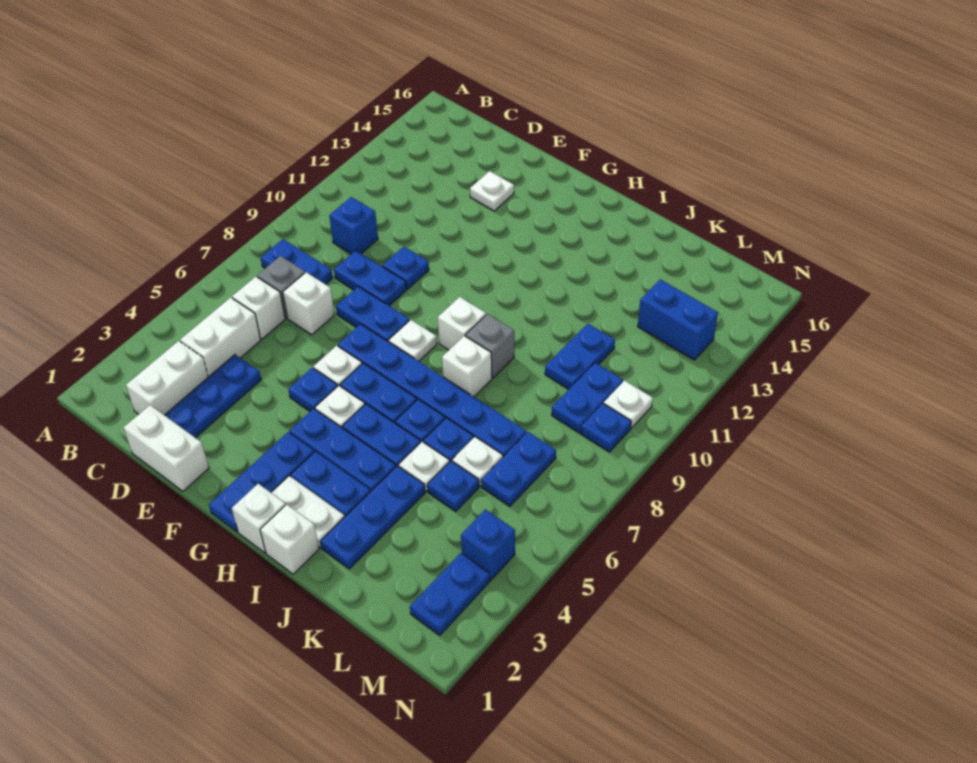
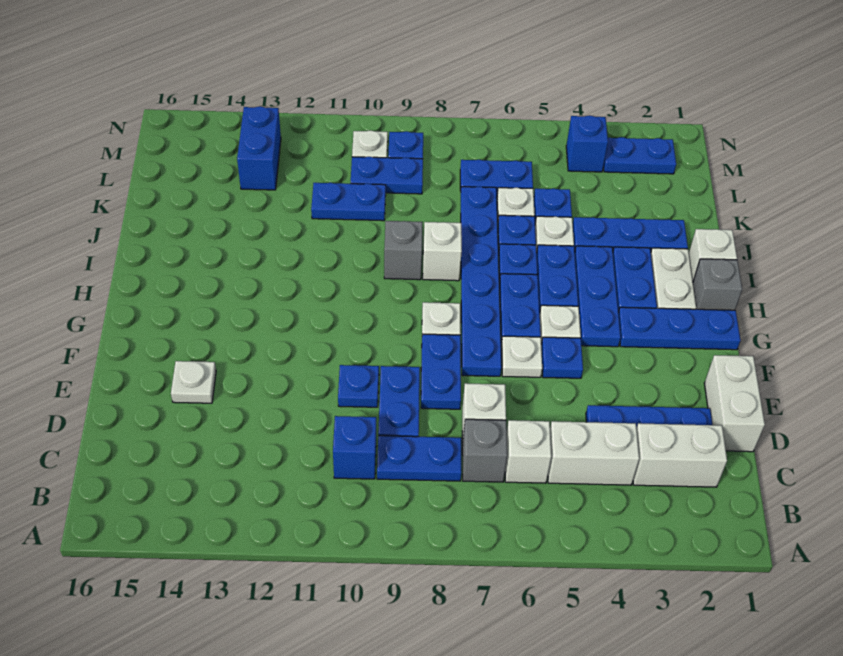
blue plate B8:C8 level 1 -> blue plate C8:C9 level 1
white brick H1 level 1 -> grey brick H1 level 1
white brick H9 level 1 -> none

